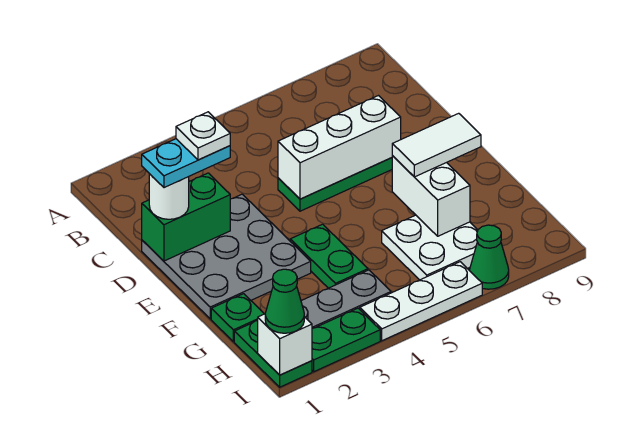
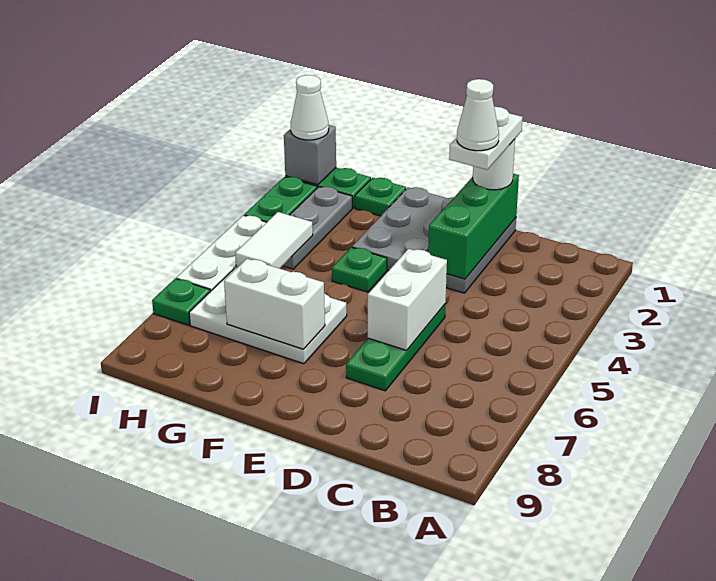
green brick D1:D2 level 2 -> green brick D1:D3 level 2
cyan plate D1:D2 level 4 -> white plate D1:D2 level 4
white plate D2 level 5 -> white cone D2 level 5
white brick D5:D7 level 2 -> white brick D5:D6 level 2
green plate F4:G4 level 1 -> green plate F4 level 1
white tile F7:F8 level 3 -> white tile H4:H5 level 2
white plate G6:H7 level 1 -> white plate F6:H7 level 1
white brick I1 level 2 -> grey brick I1 level 2
green cone I1 level 3 -> white cone I1 level 3
green cone I7 level 1 -> green plate I7 level 1

